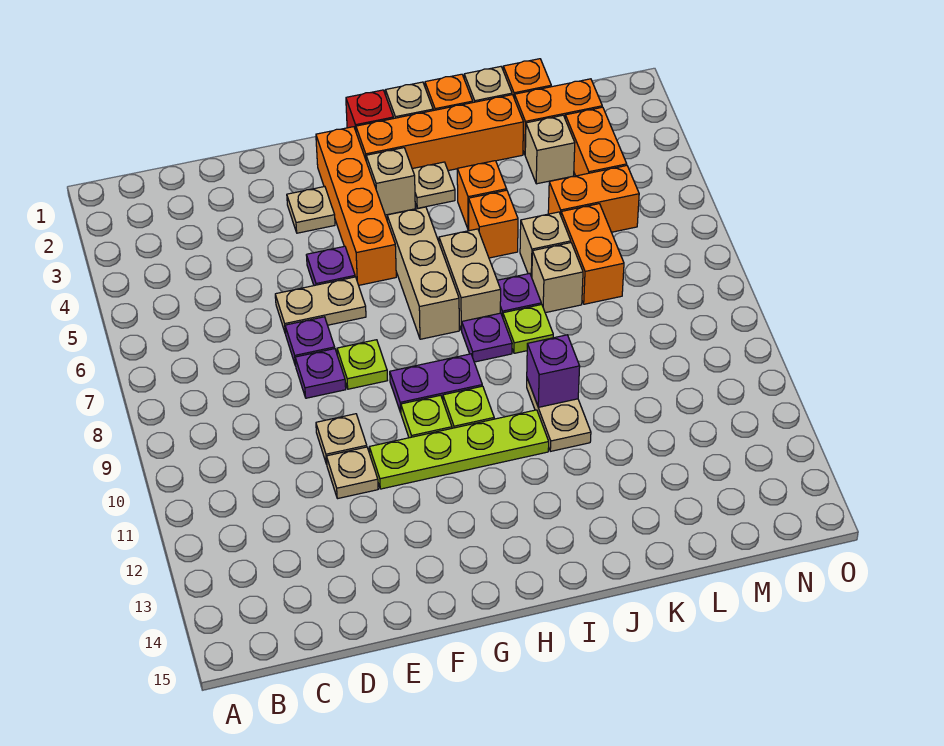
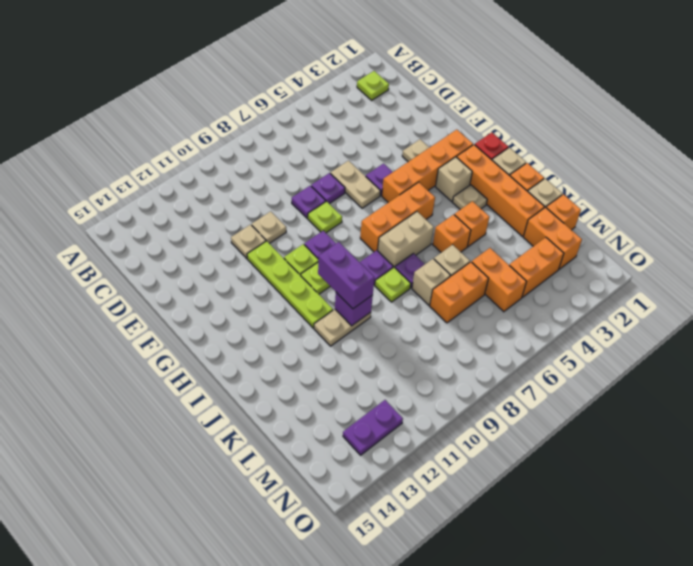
none -> lime plate B2 level 1
tan brick H5:H7 level 1 -> orange brick H5:H7 level 1
none -> purple brick I10:J10 level 3
tan brick L3 level 1 -> none
none -> purple plate N12:N13 level 1

